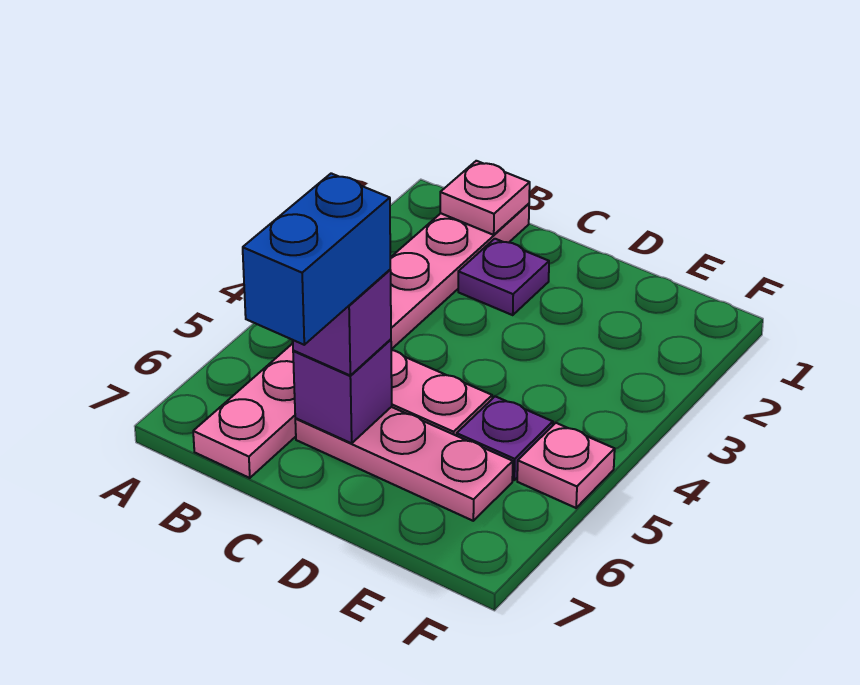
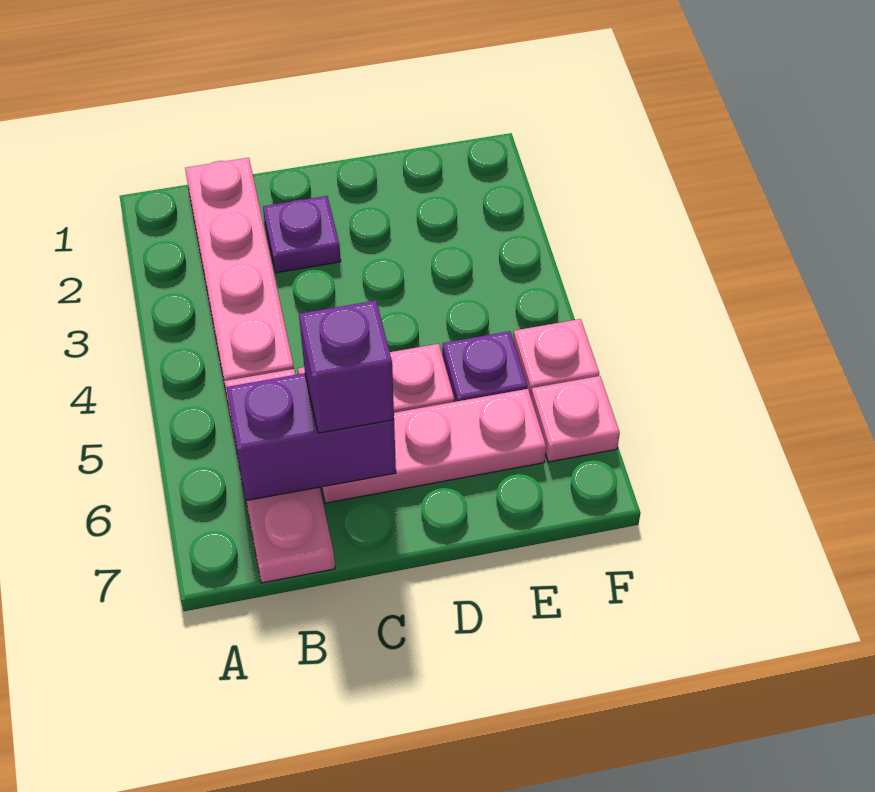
pink plate B1 level 2 -> pink plate F6 level 1
purple brick C6 level 2 -> purple brick B6:C6 level 2
blue brick C6:C7 level 4 -> none

